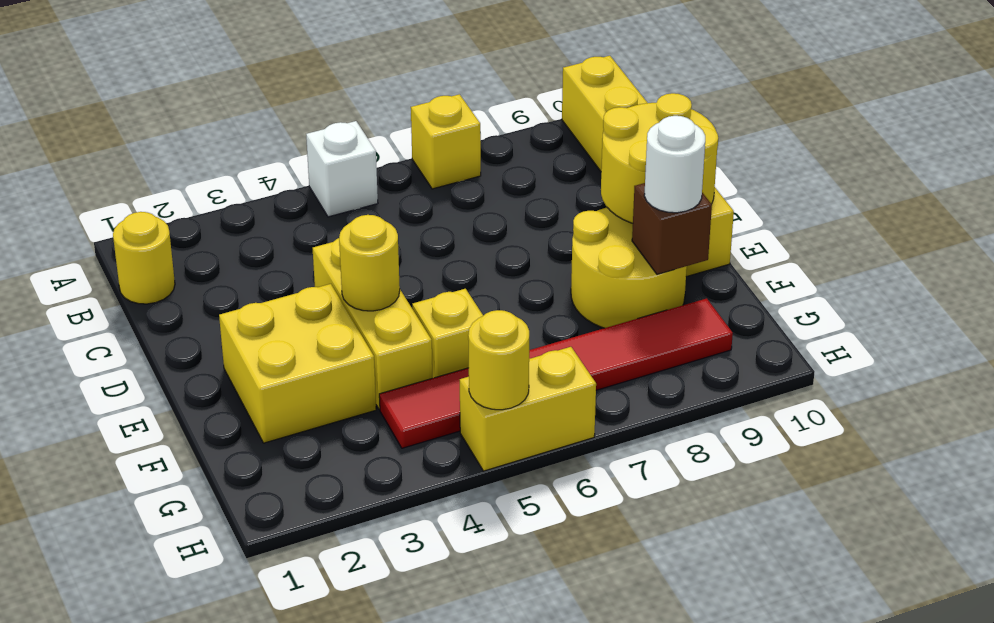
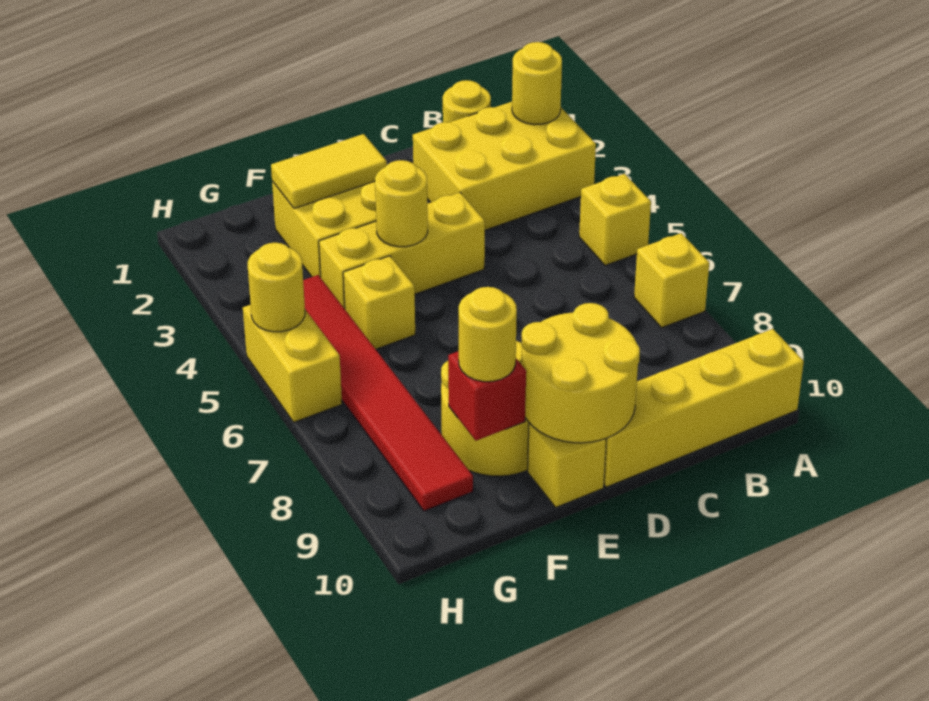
none -> yellow brick A2:C3 level 1
none -> yellow round brick A2 level 2
white brick A5 level 1 -> yellow brick A5 level 1
none -> yellow tile E2:F2 level 2
brown brick F9 level 2 -> red brick F9 level 2
white round brick F9 level 3 -> yellow round brick F9 level 3

